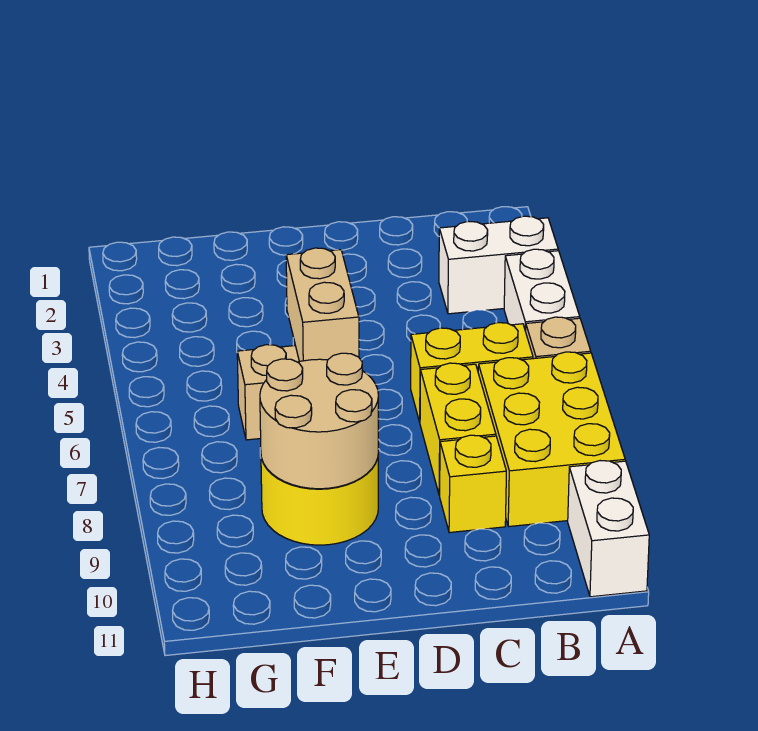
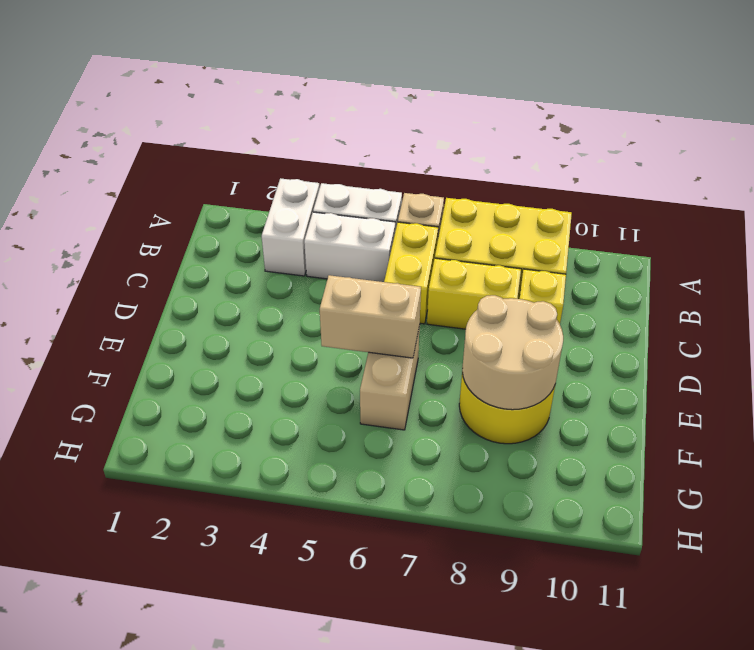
white brick A10:A11 level 1 -> white brick B4:B5 level 1

